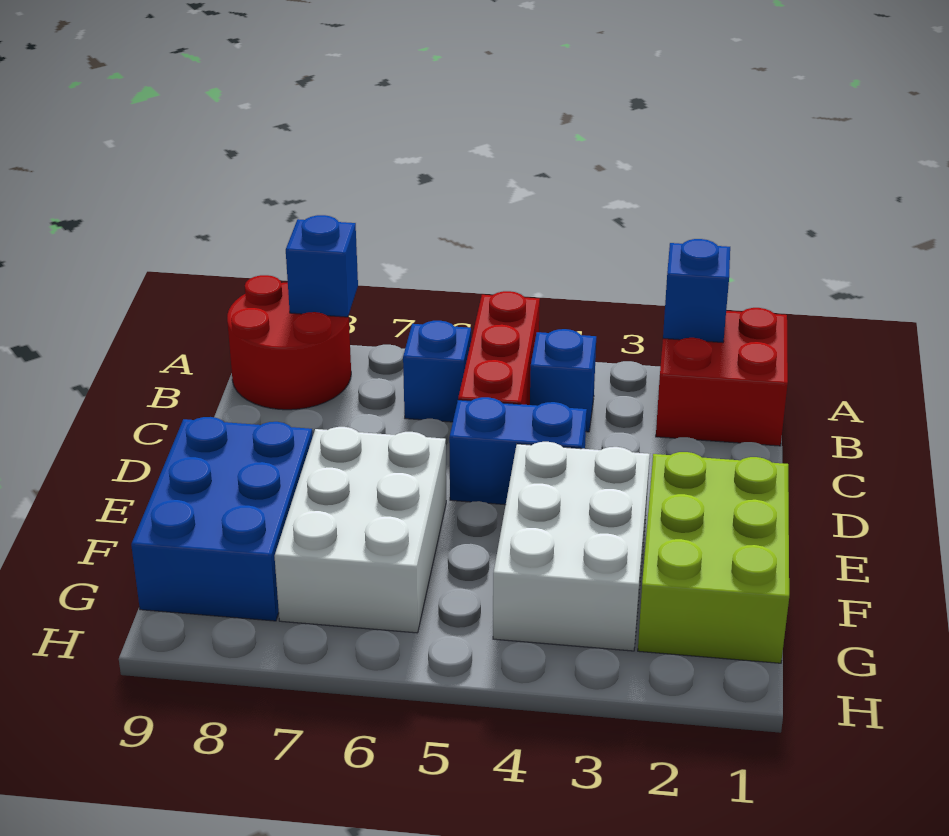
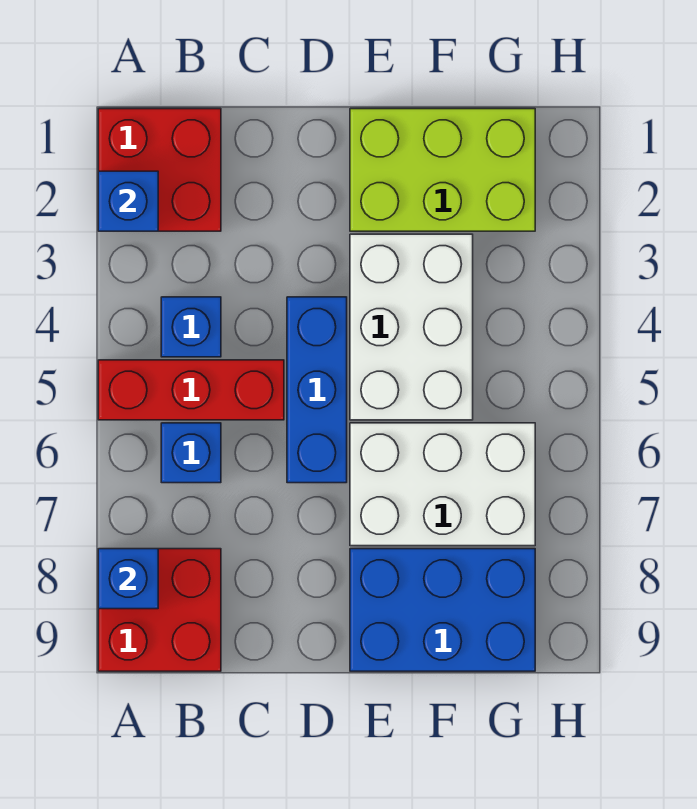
red round brick A8:B9 level 1 -> red brick A8:B9 level 1
blue brick D4:D5 level 1 -> blue brick D4:D6 level 1
white brick E3:G4 level 1 -> white brick E3:F5 level 1

